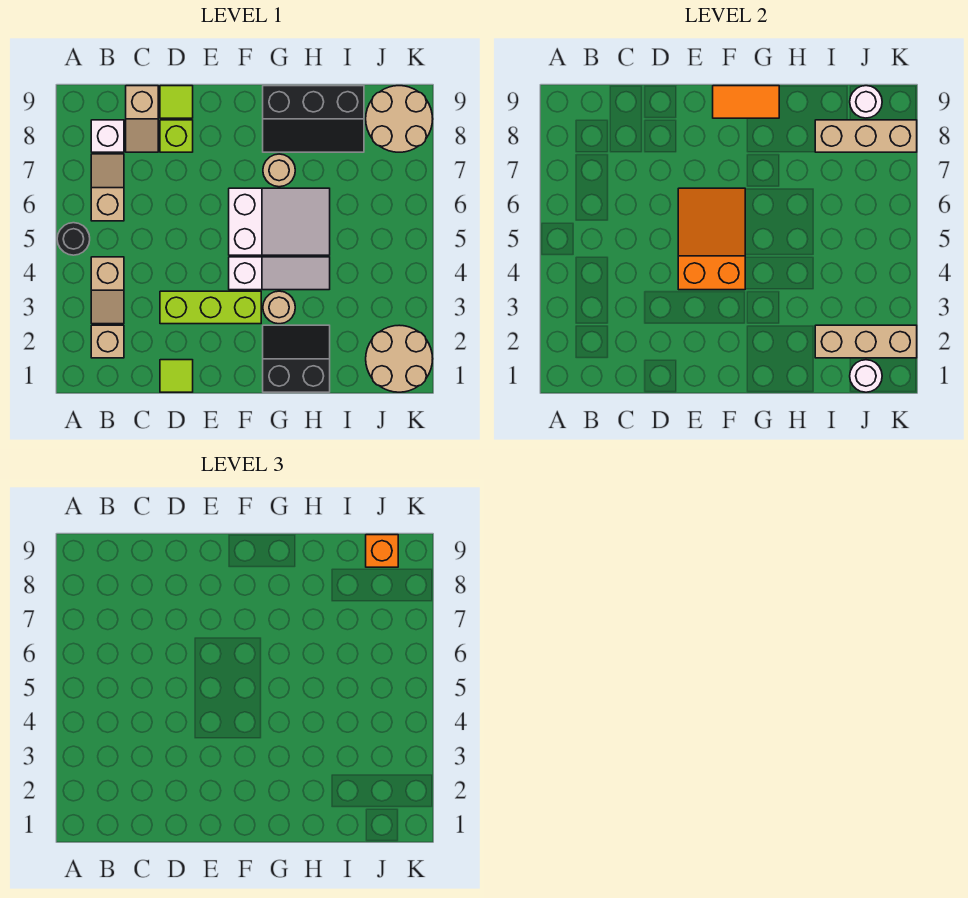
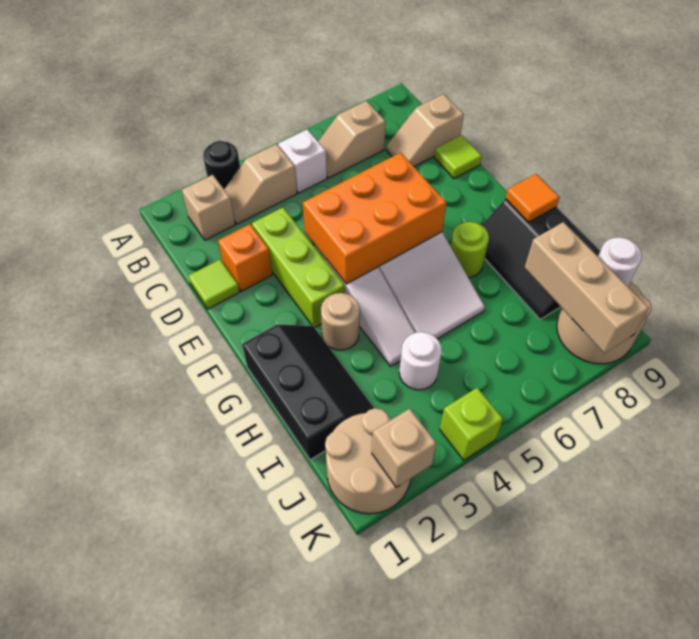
black round brick A5 level 1 -> black round brick A3 level 1
tan slope B6:B7 level 1 top 6 -> tan slope B6:B7 level 1 top 7
white brick B8 level 1 -> white brick B5 level 1
lime brick D8 level 1 -> lime brick K4 level 1
orange slope E4:F6 level 2 top 4 -> orange brick E4:F6 level 2
orange tile F9:G9 level 2 -> orange tile G9 level 2
black slope G1:H2 level 1 top 1 -> black slope G1:I2 level 1 top 1
tan round brick G7 level 1 -> lime round brick G7 level 1
tan brick I2:K2 level 2 -> tan brick K2 level 2
white round brick J1 level 2 -> white round brick I4 level 1
orange brick J9 level 3 -> orange brick D2 level 1

